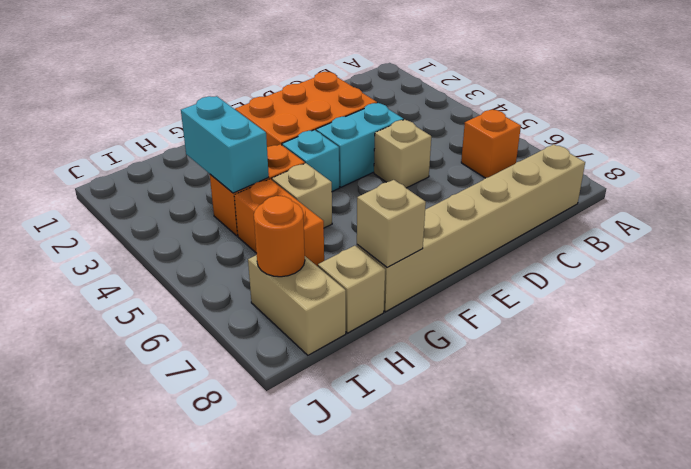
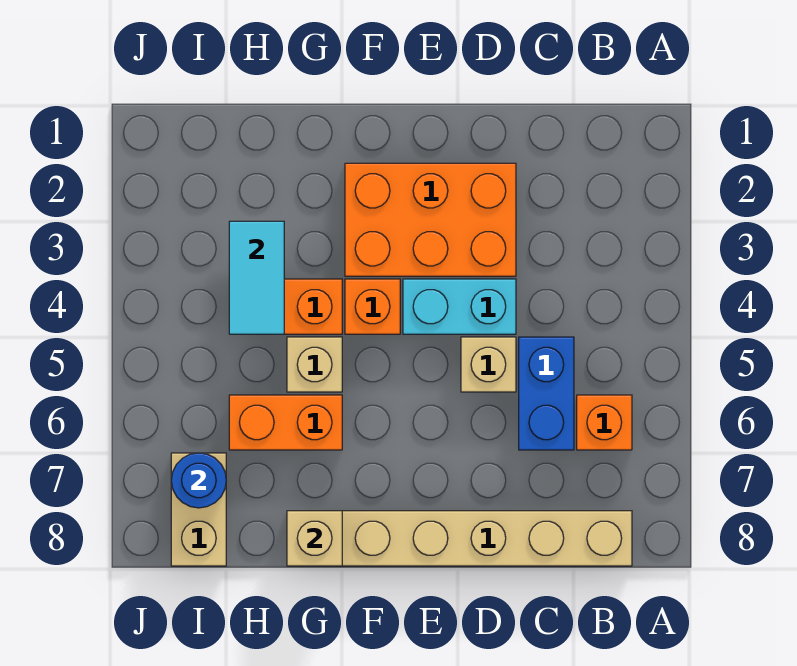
none -> blue brick C5:C6 level 1
cyan brick F4 level 1 -> orange brick F4 level 1
cyan brick H3:H4 level 2 -> cyan tile H3:H4 level 2
orange brick H5:H6 level 1 -> orange brick G6:H6 level 1
tan brick H8 level 1 -> none
orange round brick I7 level 2 -> blue round brick I7 level 2

